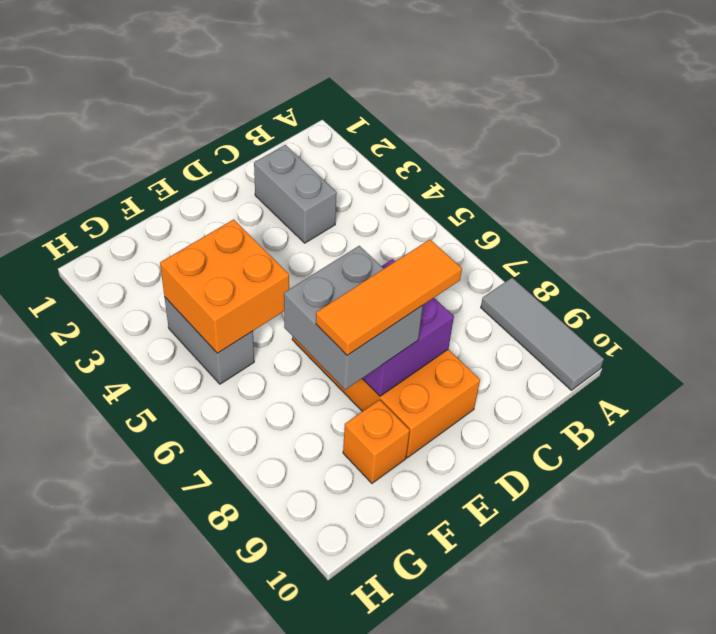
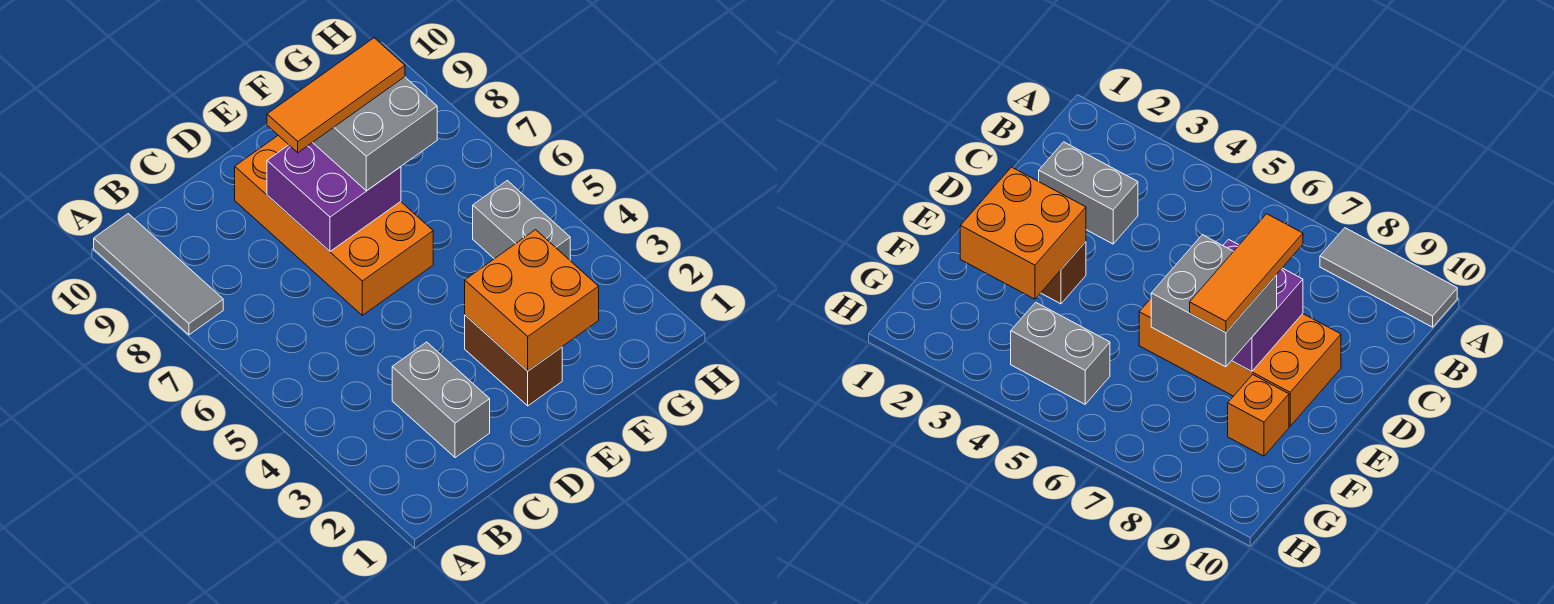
none -> brown brick E2:E3 level 1
orange brick F4:G5 level 2 -> orange brick E2:F3 level 2

